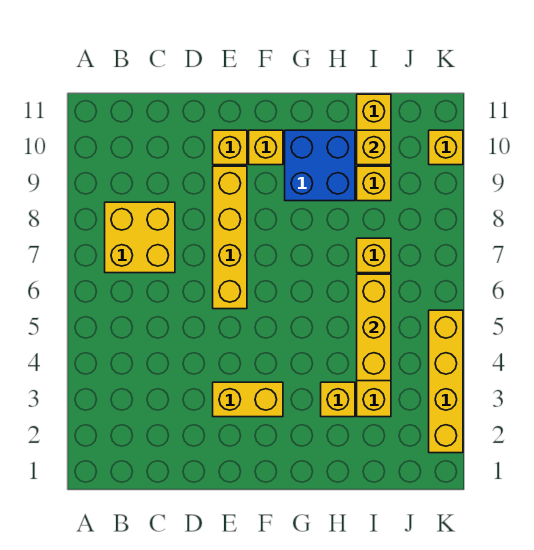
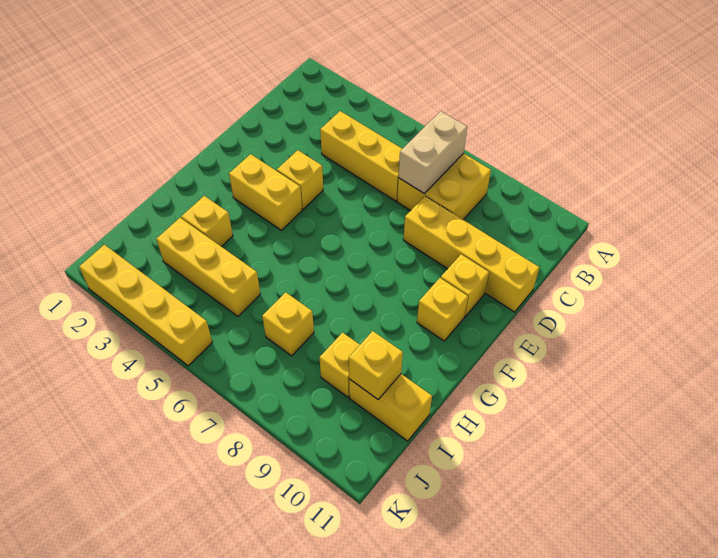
none -> tan brick B7:C7 level 2
yellow brick E3:F3 level 1 -> yellow brick F3:F4 level 1
yellow brick E6:E9 level 1 -> yellow brick D8:D11 level 1
blue brick G9:H10 level 1 -> none
yellow brick I4:I6 level 2 -> yellow brick C4:C6 level 1
yellow brick K10 level 1 -> yellow brick E4 level 1

